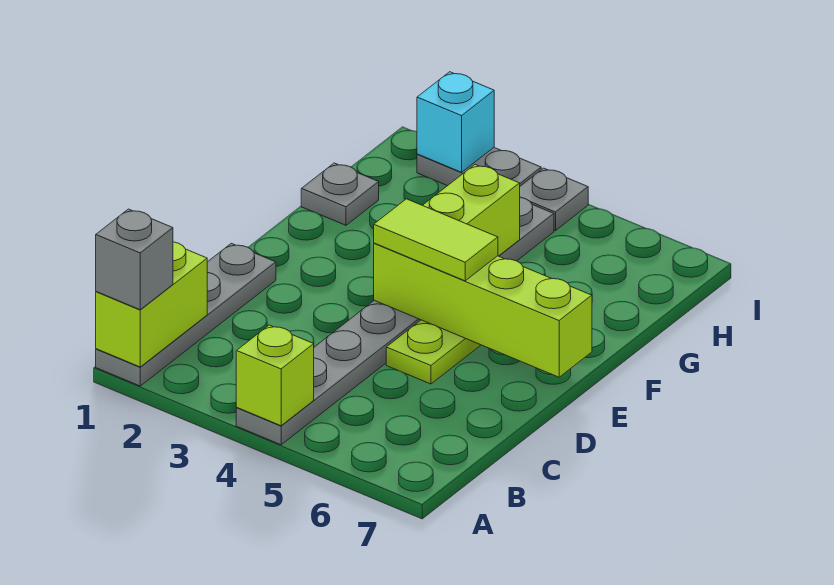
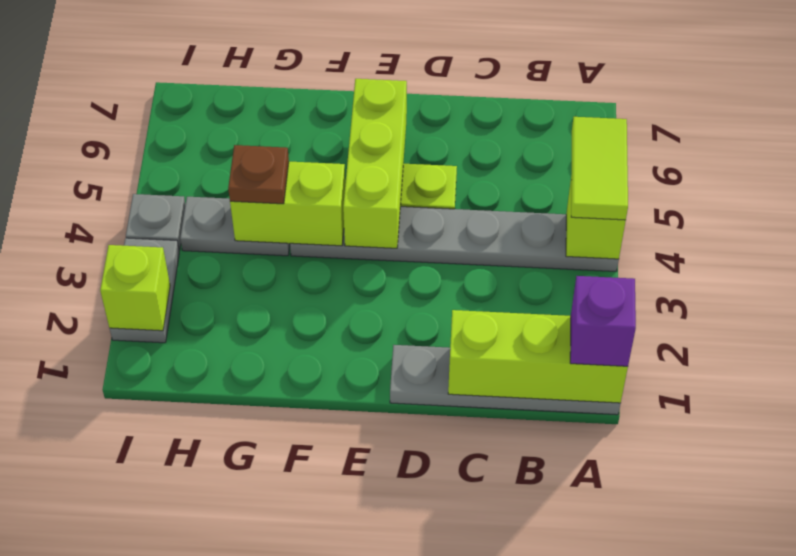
lime brick A1:B1 level 2 -> lime brick A1:C1 level 2
grey brick A1 level 3 -> purple brick A1 level 3
lime brick E4:E7 level 2 -> lime brick E4:E6 level 2
lime tile E4:E5 level 3 -> lime tile A4:A5 level 3
grey plate G1 level 1 -> none
none -> brown plate G4 level 3
cyan brick I2 level 2 -> lime brick I2 level 2

